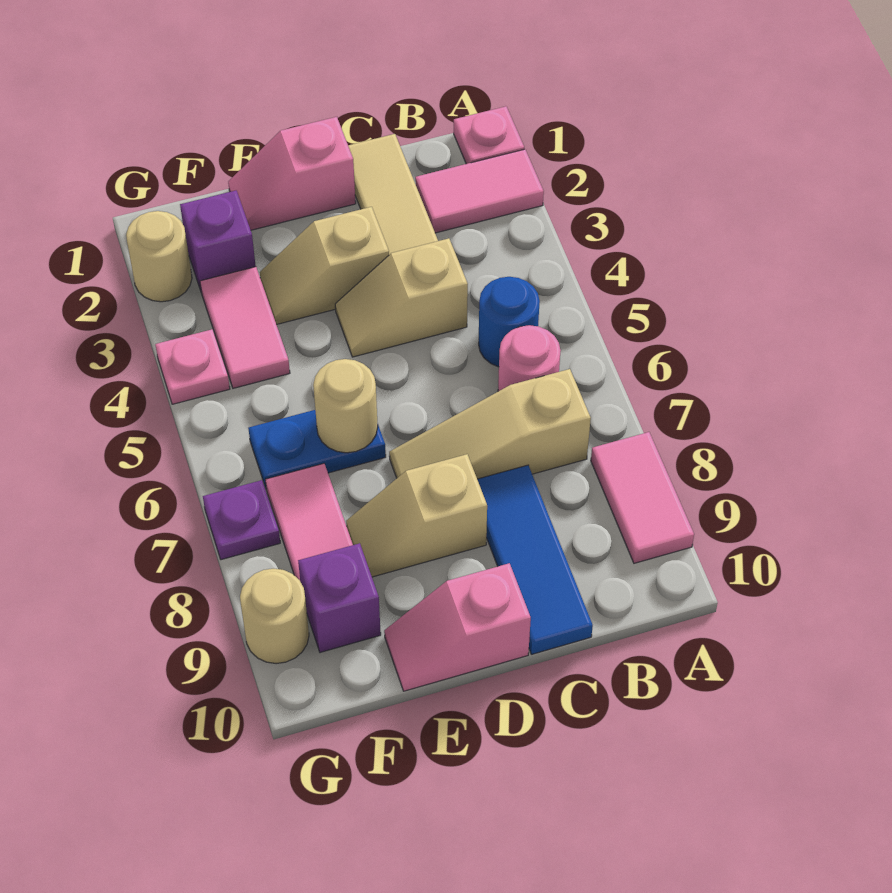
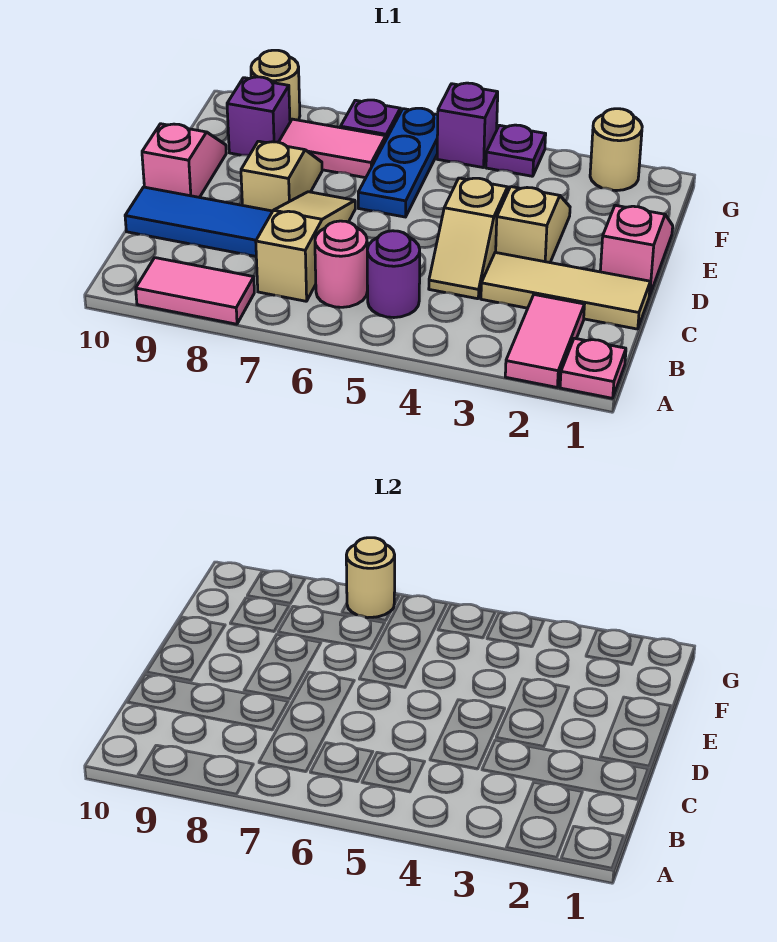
blue round brick B5 level 1 -> purple round brick B5 level 1
tan slope C4:D4 level 1 top C -> tan slope C4:D4 level 1 top D
blue plate E6:F6 level 1 -> blue plate E6:G6 level 1
tan round brick E6 level 2 -> tan round brick G7 level 2
purple brick F2 level 1 -> purple brick G5 level 1
pink tile F3:F4 level 1 -> none
pink plate G4 level 1 -> purple plate G4 level 1

